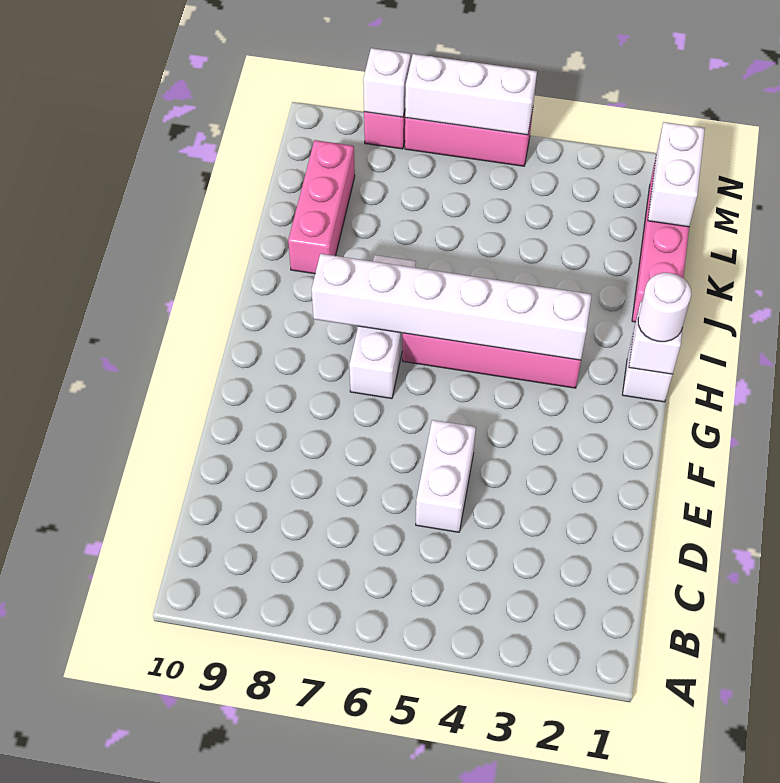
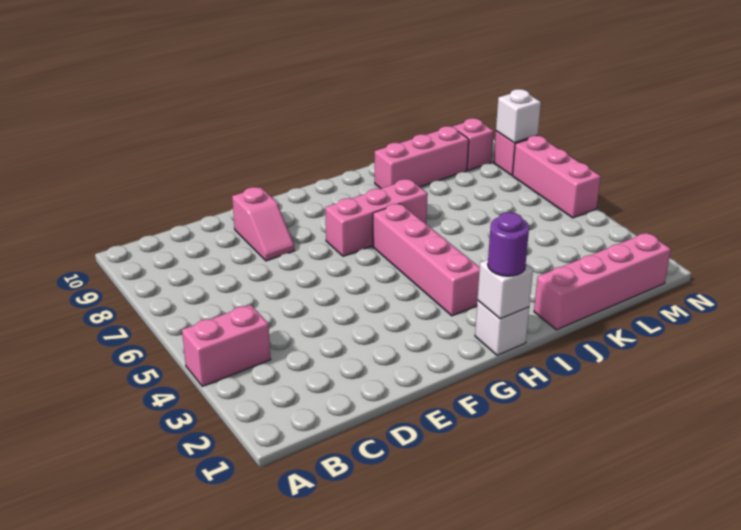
none -> pink brick A4:B4 level 1
white brick D5:E5 level 1 -> none
none -> pink slope E8:E9 level 1 top 9
white brick G7:I7 level 1 -> pink brick G7:I7 level 1
white round brick H1 level 3 -> purple round brick H1 level 3
white brick H3:H8 level 2 -> none
white brick L1:M1 level 2 -> none
none -> pink brick M9 level 1
white brick N5:N7 level 2 -> none

